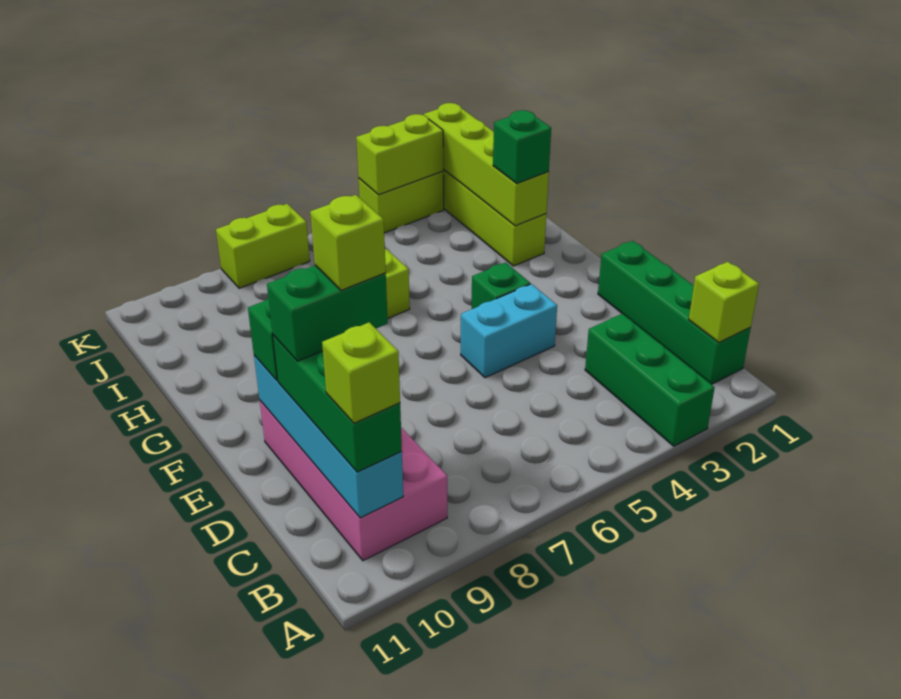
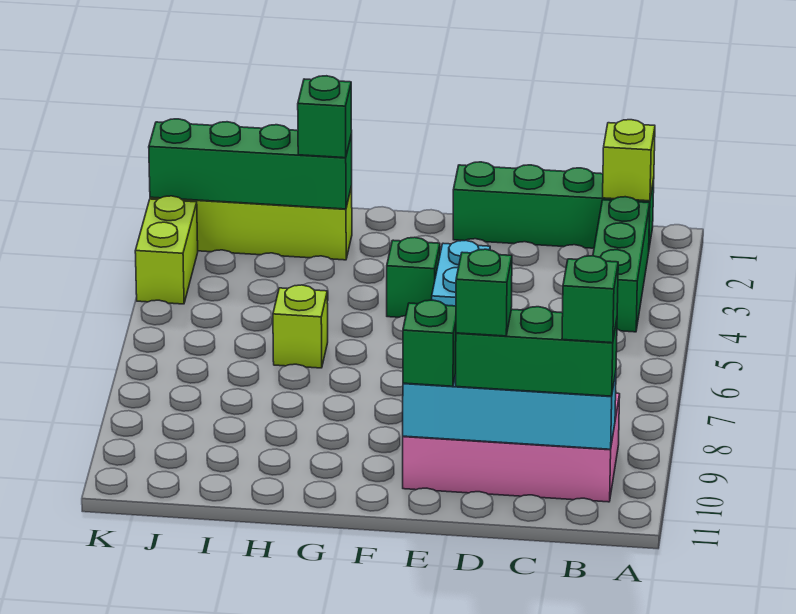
green brick A3:C3 level 1 -> green brick B2:B4 level 1
lime brick B10 level 4 -> green brick B10 level 4
green brick D9:D10 level 4 -> green brick D10 level 4
lime brick D9 level 5 -> none
lime brick H2:K2 level 2 -> green brick H2:K2 level 2
lime brick K3:K4 level 2 -> none
lime brick K7:K8 level 1 -> none

